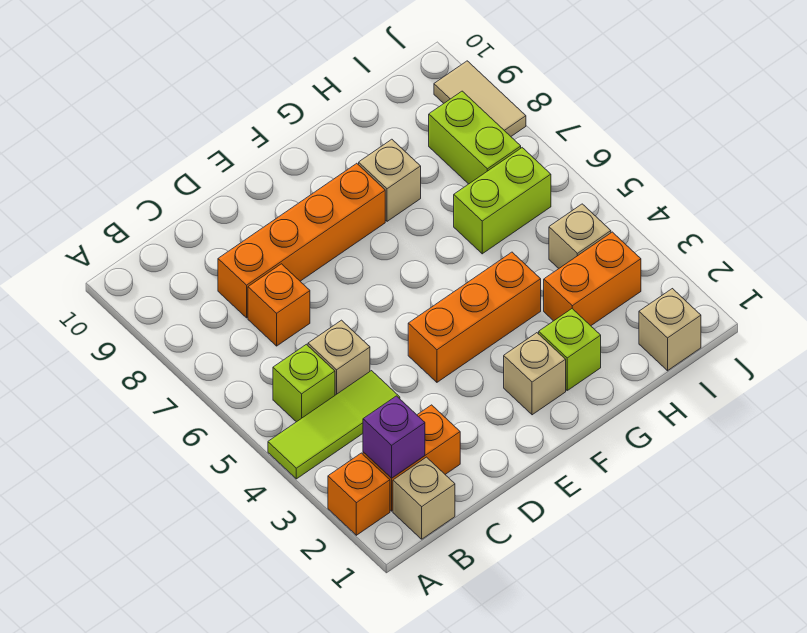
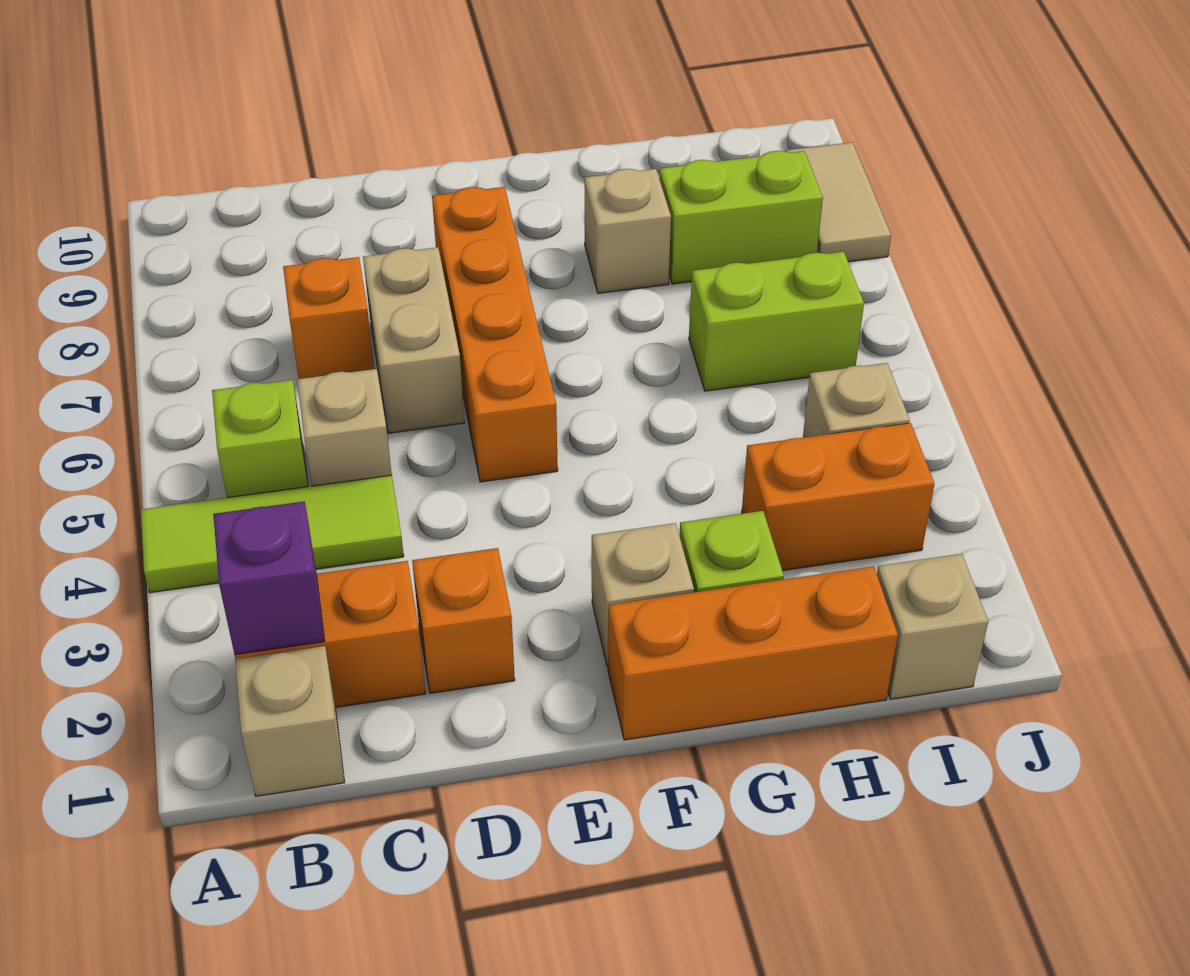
orange brick A2 level 1 -> orange brick D2 level 1
orange brick C8:F8 level 1 -> orange brick E5:E8 level 1
none -> tan brick D6:D7 level 1
orange brick E4:G4 level 1 -> orange brick F1:H1 level 1
lime brick I7:I8 level 1 -> lime brick H8:I8 level 1

